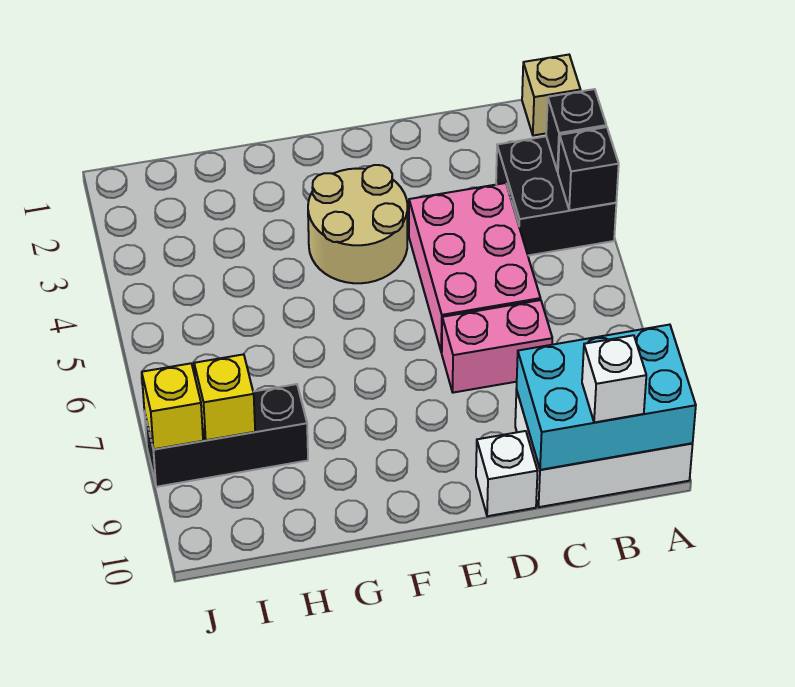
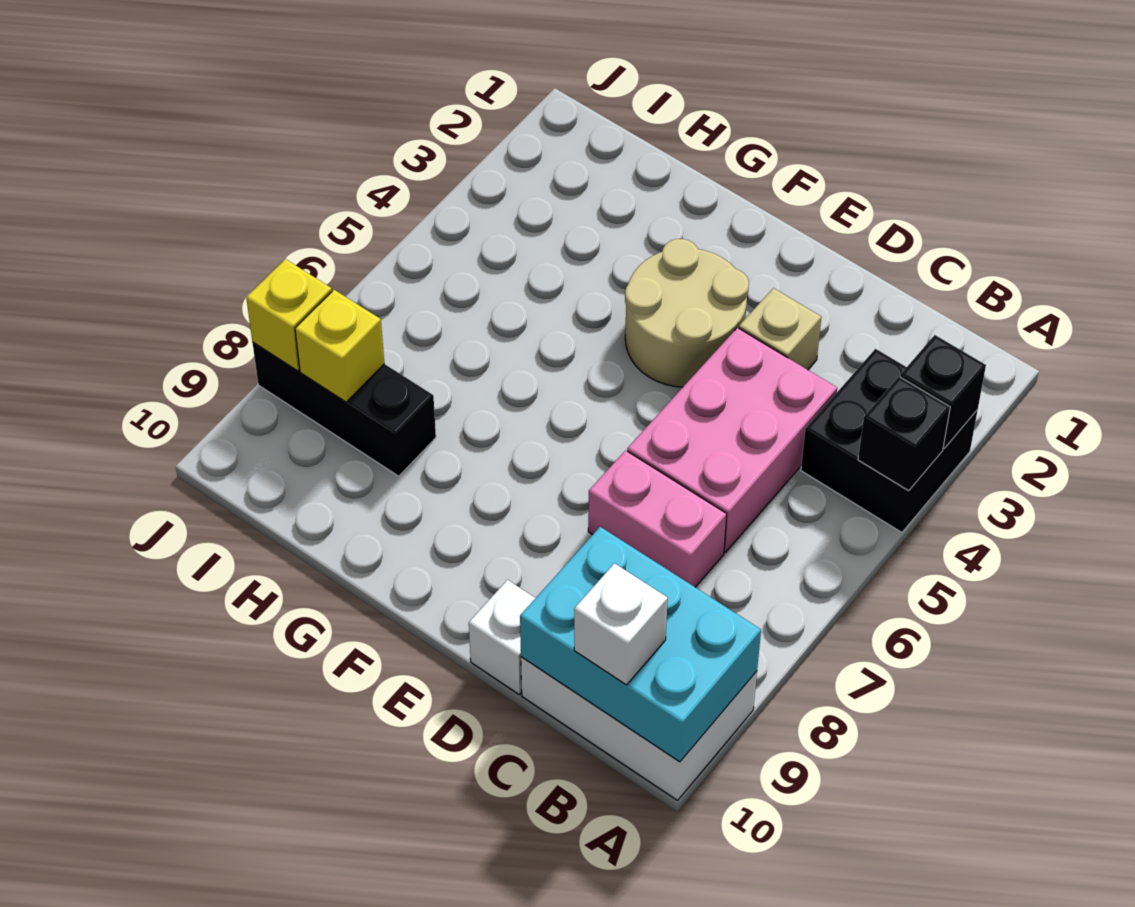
tan brick A1 level 1 -> tan brick D3 level 1

